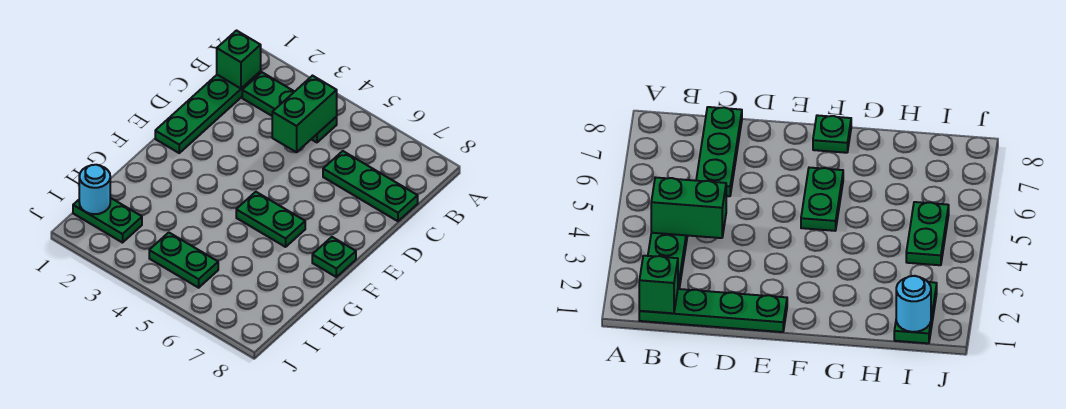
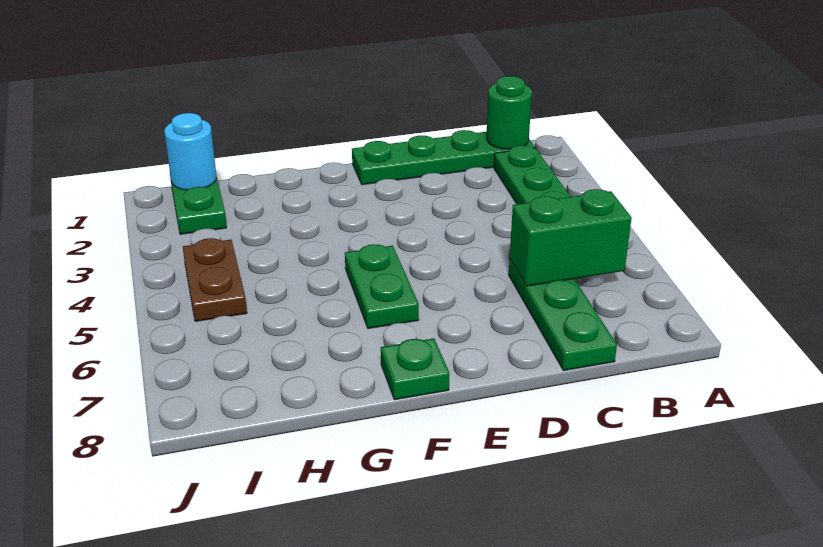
green brick B1 level 2 -> green round brick B1 level 2
green brick B4:C4 level 2 -> green brick B6:C6 level 2
green plate I4:I5 level 1 -> brown plate I4:I5 level 1

